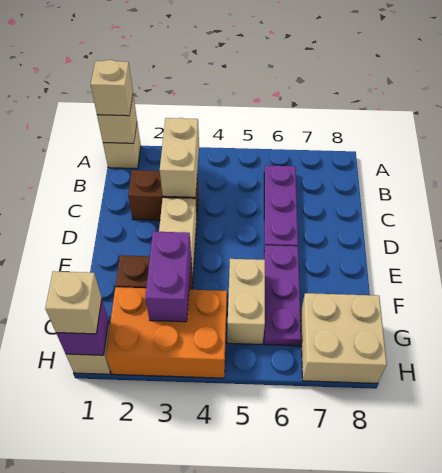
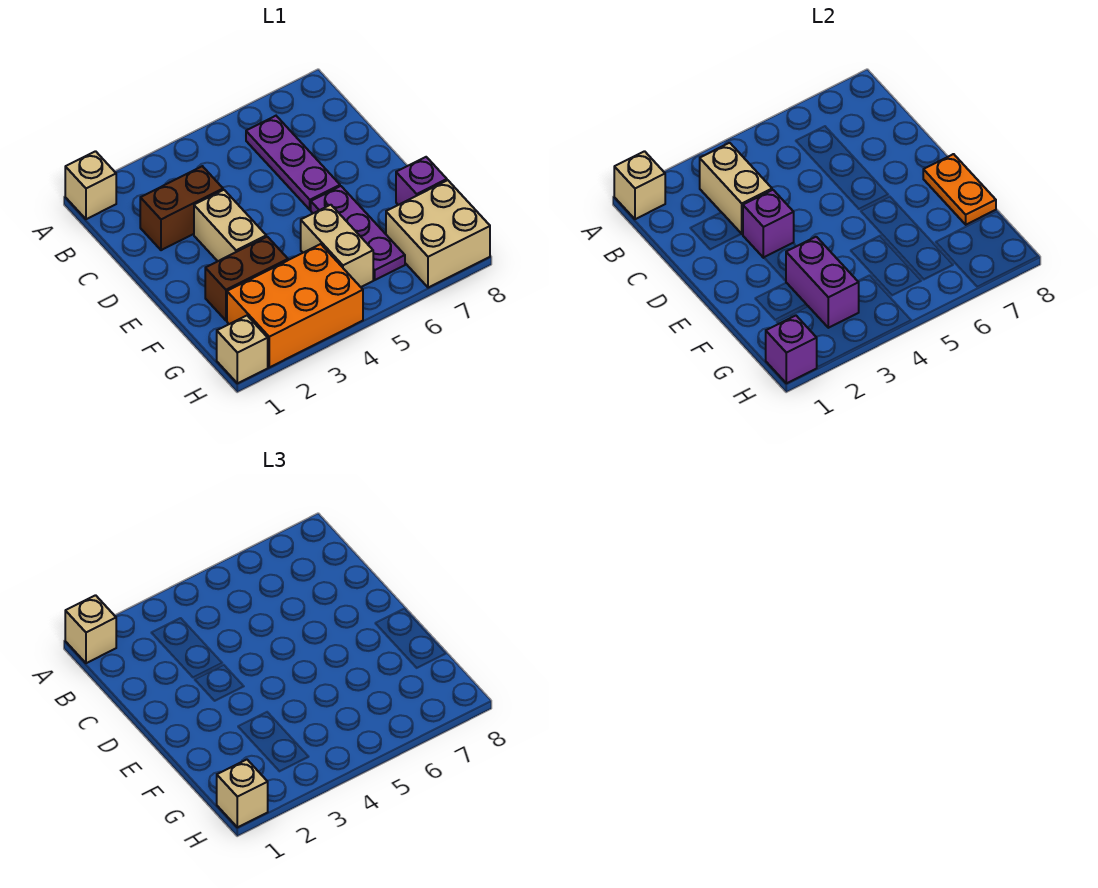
none -> purple brick D3 level 2
none -> orange plate E8:F8 level 2
none -> purple brick F8 level 1

